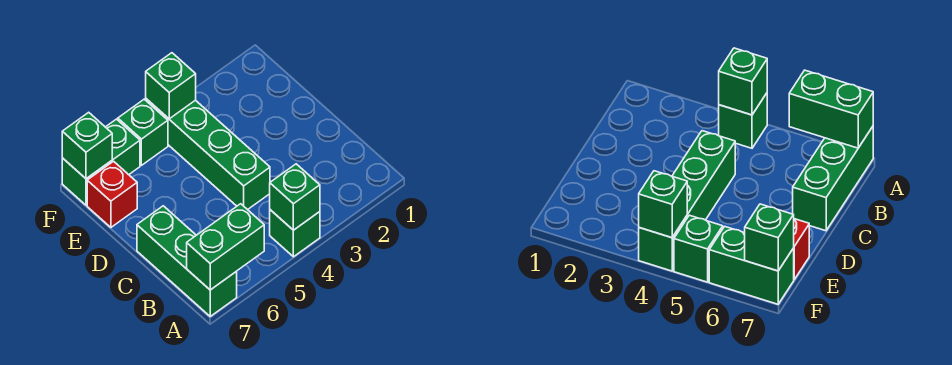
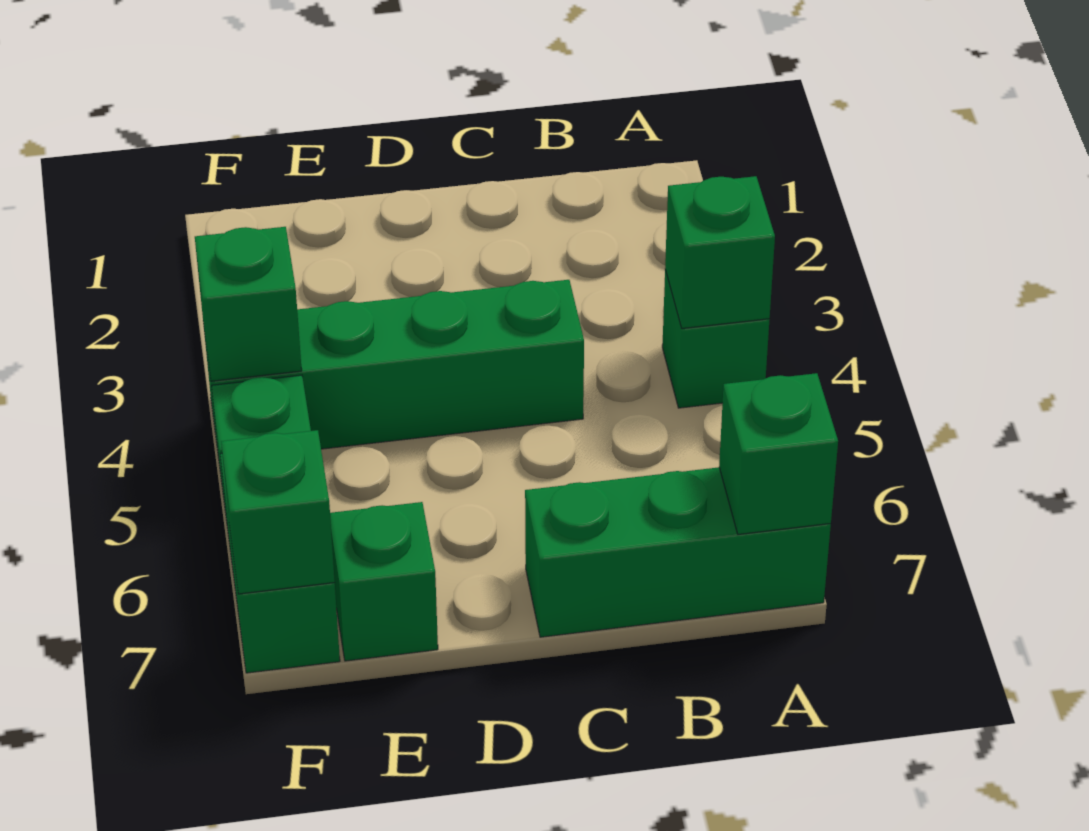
green brick A6:A7 level 2 -> green brick A7 level 2
red brick E7 level 1 -> green brick E7 level 1

